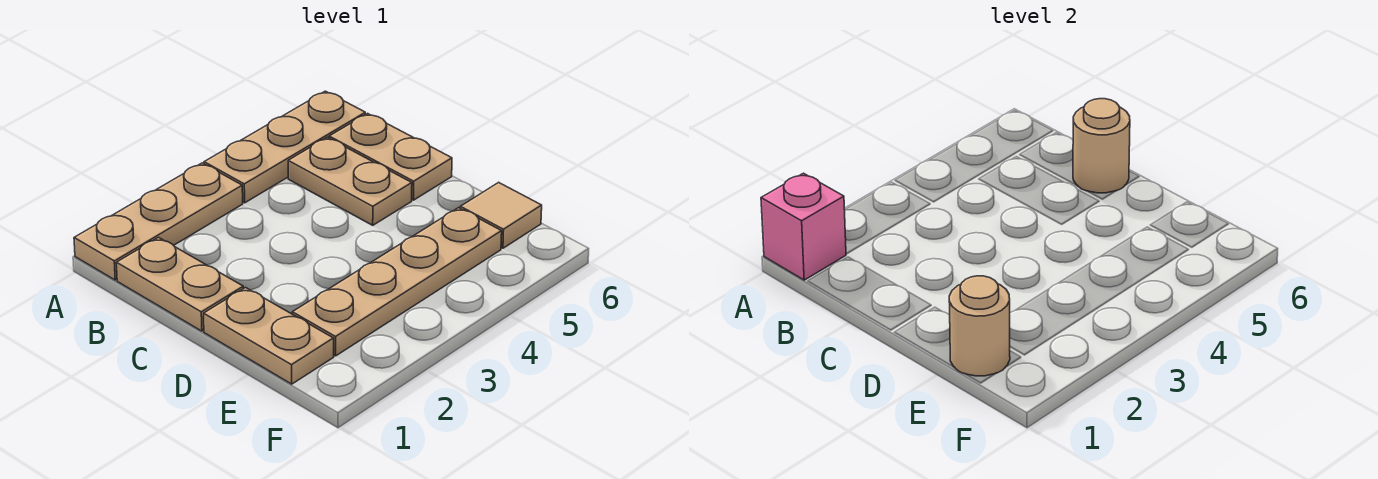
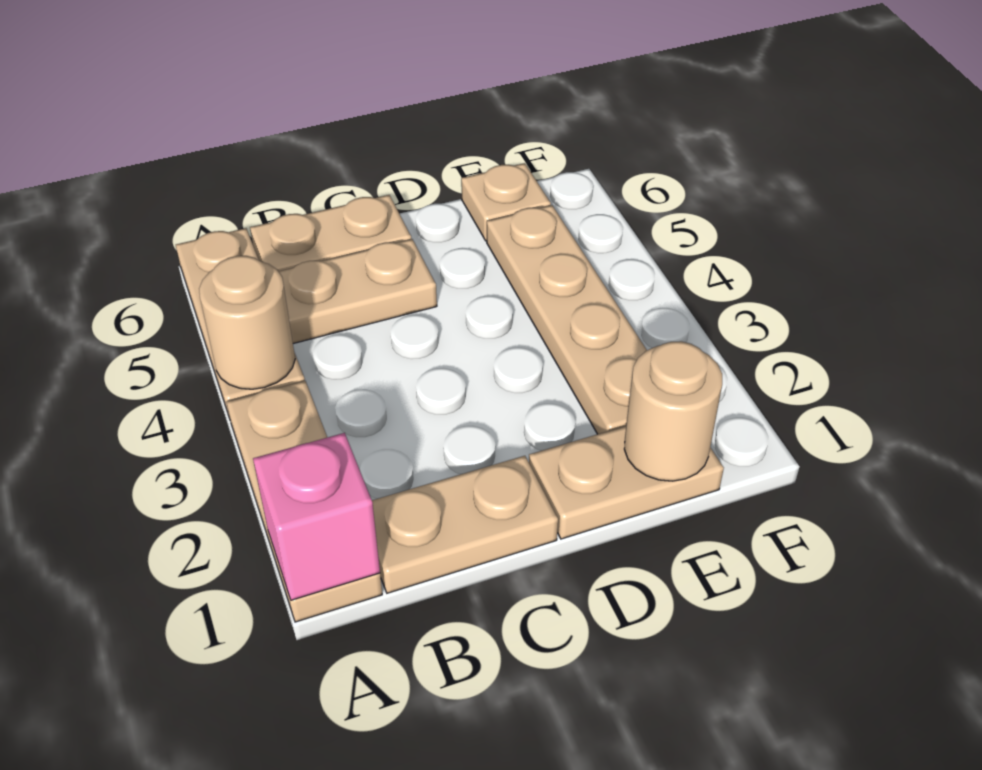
tan round brick C6 level 2 -> tan round brick A4 level 2
tan tile E6 level 1 -> tan plate E6 level 1

